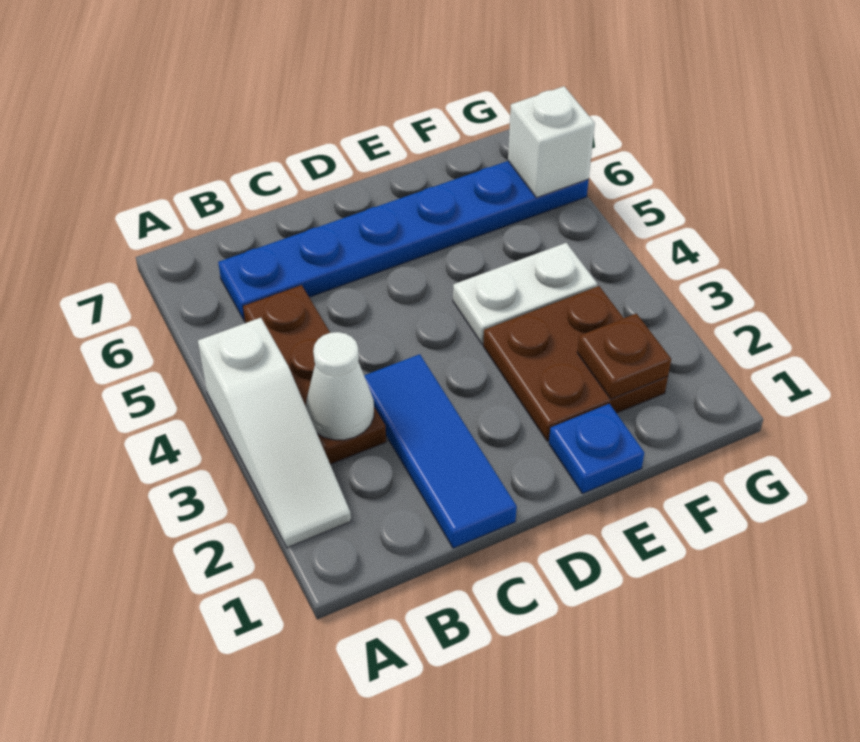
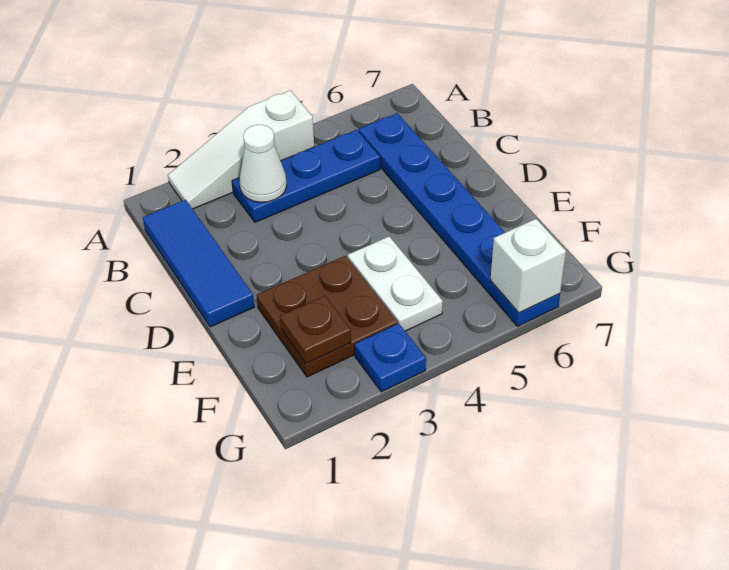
brown plate B3:B5 level 1 -> blue plate B3:B5 level 1
blue tile C1:C3 level 1 -> blue tile B1:D1 level 1
blue plate E1 level 1 -> blue plate G3 level 1

